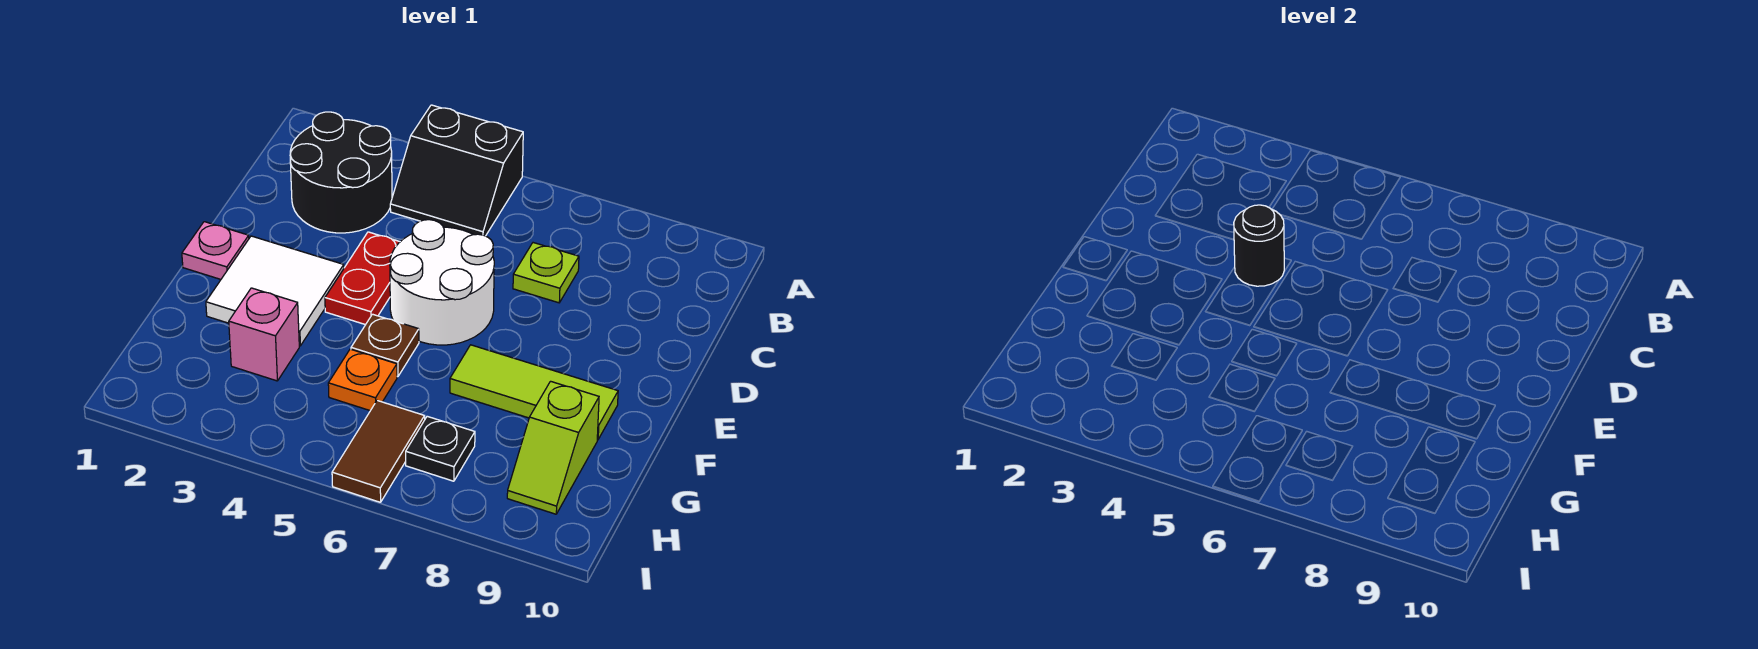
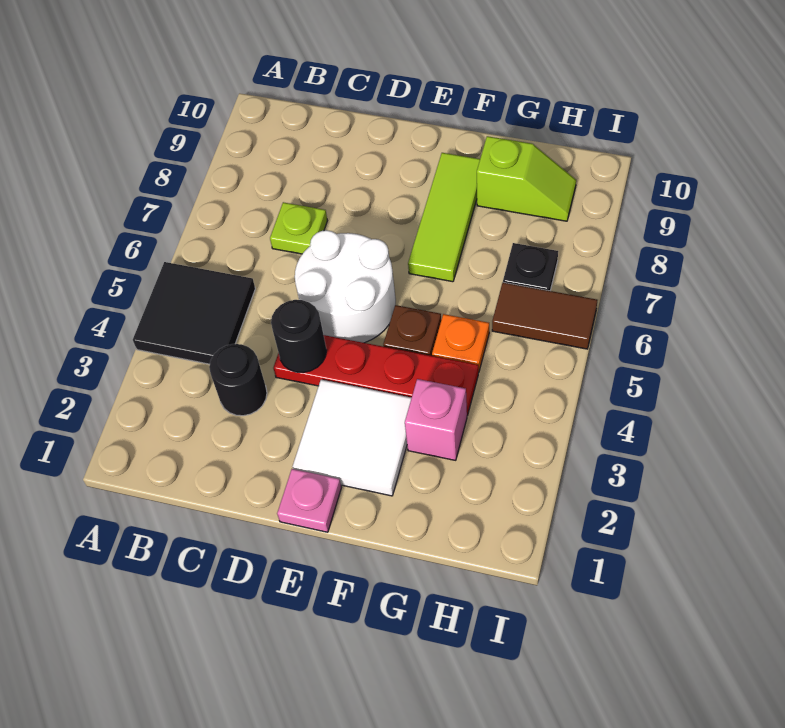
black slope A4:B5 level 1 top A -> black tile A4:B5 level 1
black round brick B2:C3 level 1 -> black round brick C3 level 1
red plate D4:E4 level 1 -> red plate D4:G4 level 1

